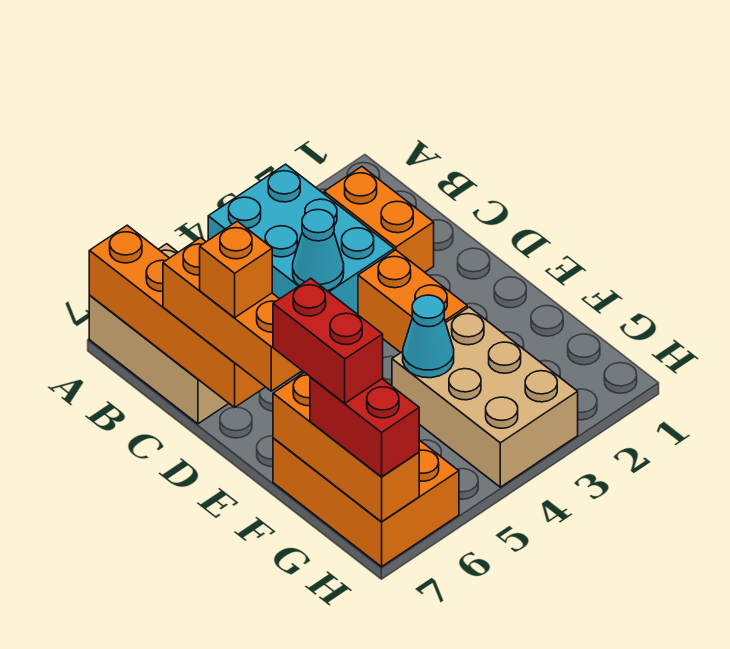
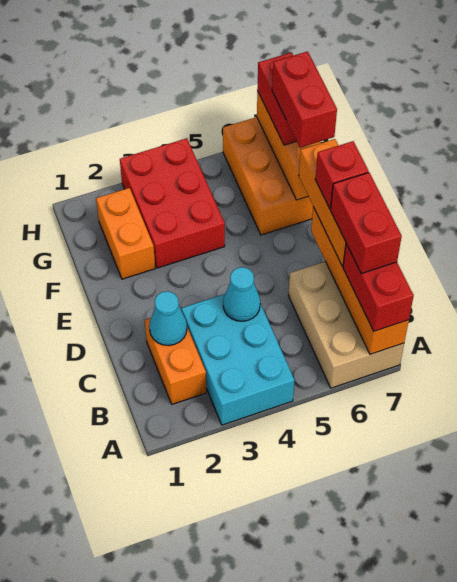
none -> red brick A7:B7 level 3
none -> red brick B7:C7 level 4
orange brick D3:E3 level 1 -> orange brick F2:G2 level 1
orange brick D7 level 4 -> red brick D7 level 4
tan brick F3:H4 level 1 -> red brick F3:H4 level 1
cyan cone F4 level 2 -> cyan cone C2 level 2

